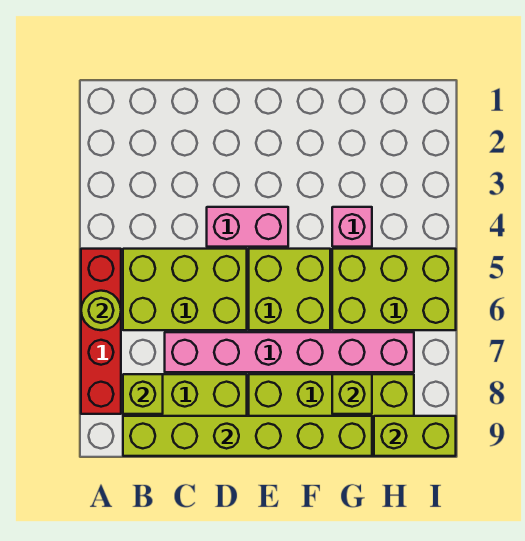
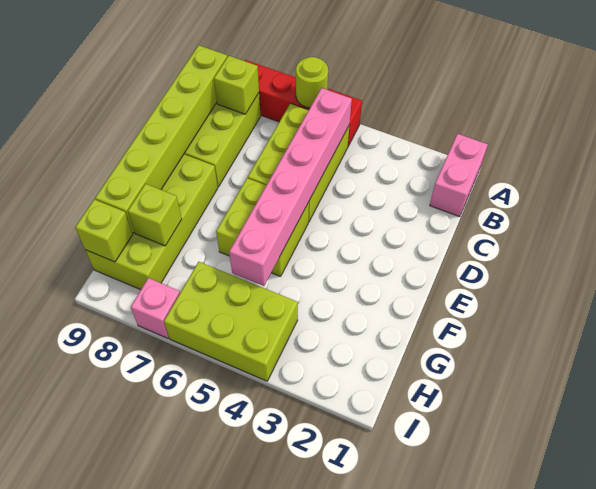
pink brick C7:H7 level 1 -> pink brick B5:G5 level 2
pink brick D4:E4 level 1 -> pink brick A1:B1 level 1
pink brick G4 level 1 -> pink brick I7 level 1
lime brick G5:I6 level 1 -> lime brick H4:I6 level 1
lime brick H9:I9 level 2 -> lime brick H9 level 2

